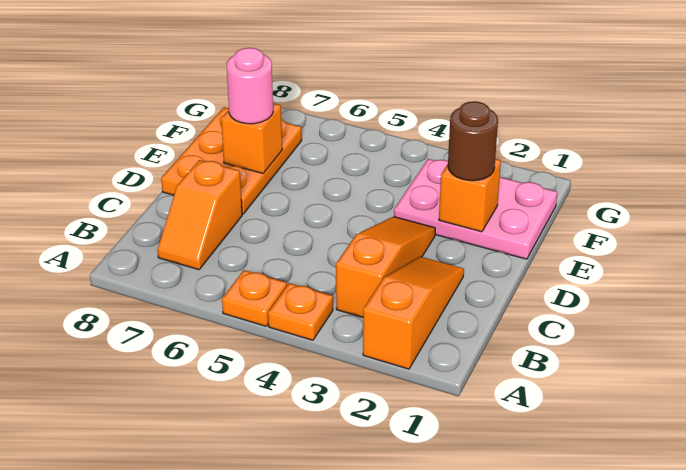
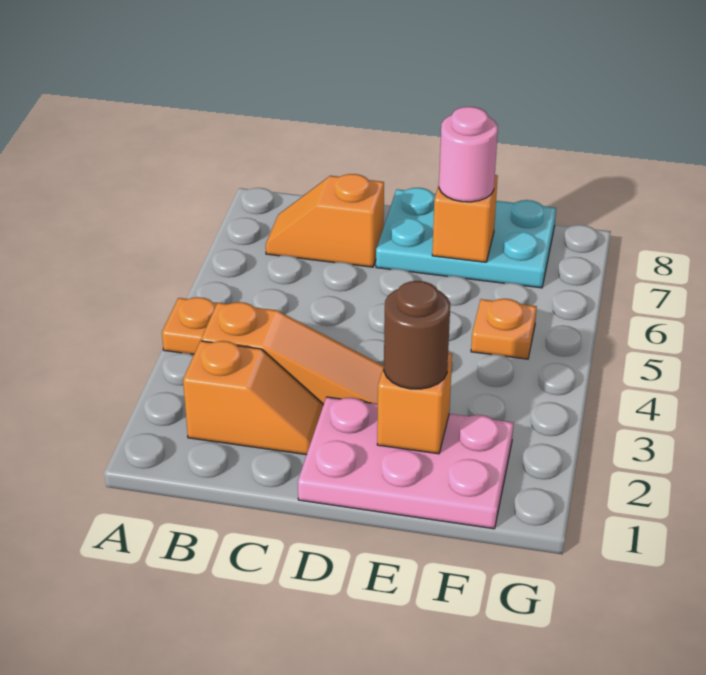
orange slope A2:C2 level 1 top A -> orange slope B2:C2 level 1 top B
orange plate A5 level 1 -> orange plate F5 level 1
orange plate D7:F8 level 1 -> cyan plate D7:F8 level 1
pink plate E1:F3 level 1 -> pink plate D1:F2 level 1

